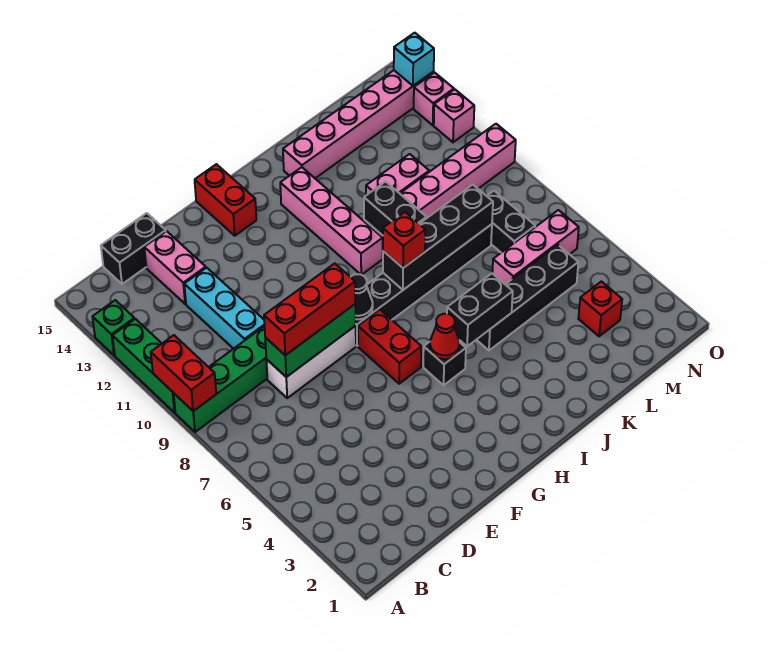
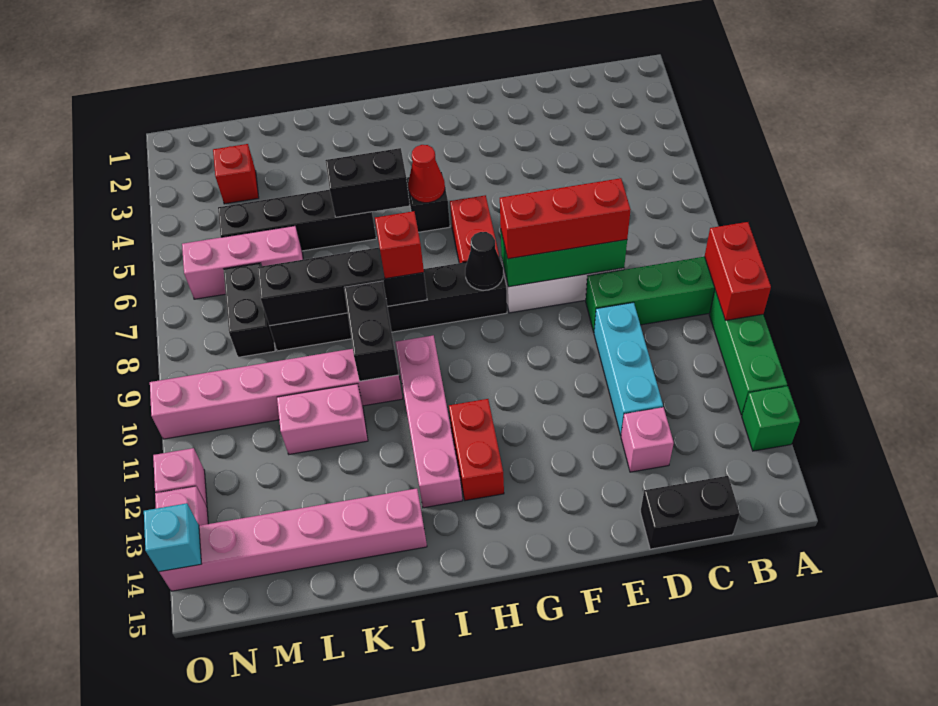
pink brick D13:D14 level 1 -> pink brick D13 level 1
red brick G14:G15 level 1 -> red brick H12:H13 level 1

